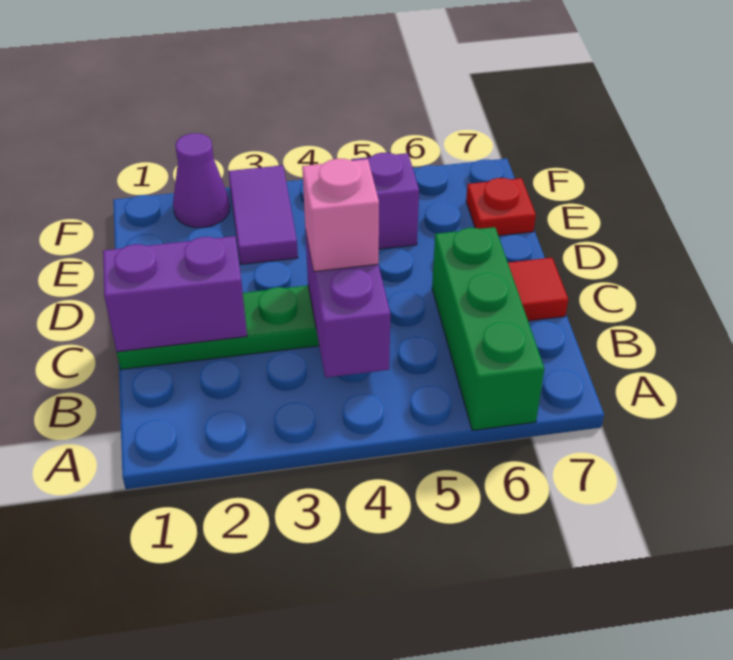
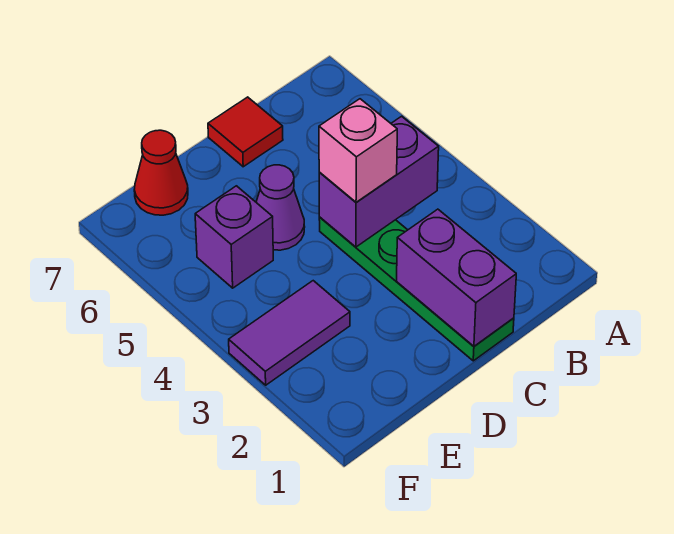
green brick A6:C6 level 1 -> none
red plate E7 level 1 -> red cone E7 level 1
purple cone F2 level 1 -> purple cone D5 level 1

